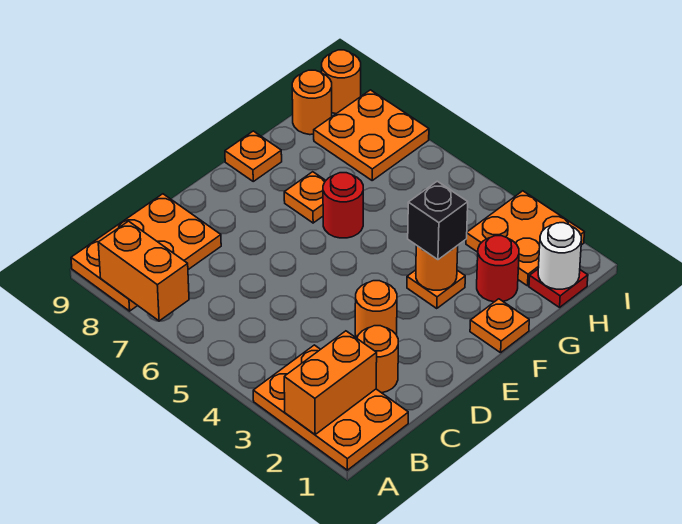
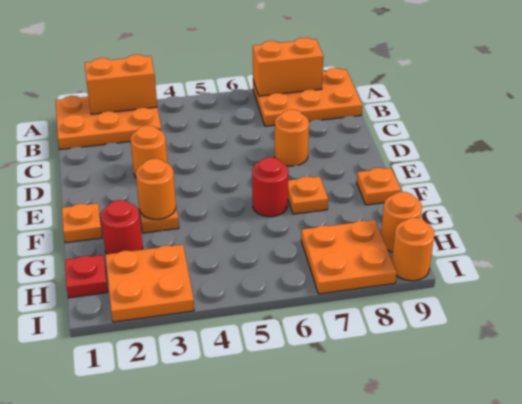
orange brick A2:B2 level 2 -> orange brick A2:A3 level 2
orange plate A8:C9 level 1 -> orange plate A7:B9 level 1
orange round brick C2 level 1 -> orange round brick D7 level 1
black brick F3 level 3 -> none
white round brick H1 level 2 -> none

